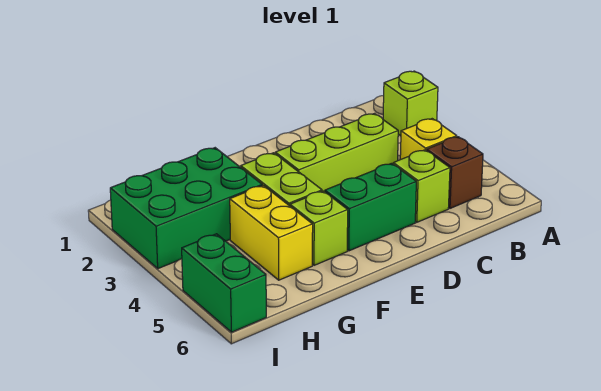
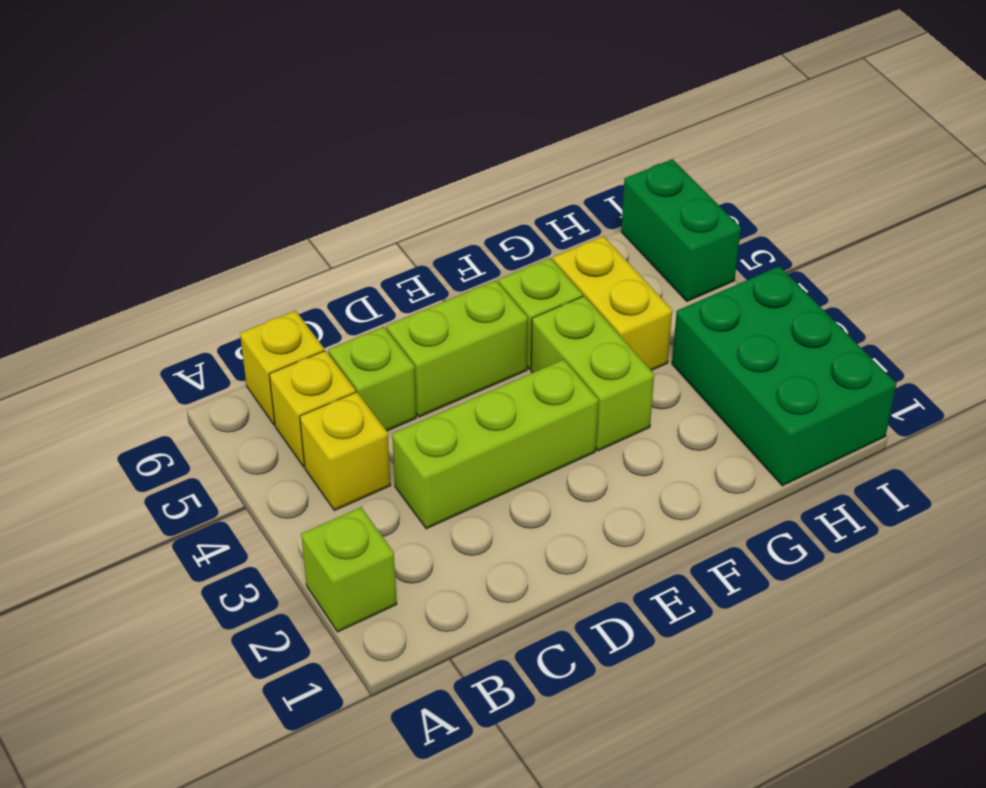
brown brick B5 level 1 -> yellow brick B5 level 1
none -> yellow brick B6 level 1
green brick D5:E5 level 1 -> lime brick D5:E5 level 1
green brick G2:I3 level 1 -> green brick H1:I3 level 1

